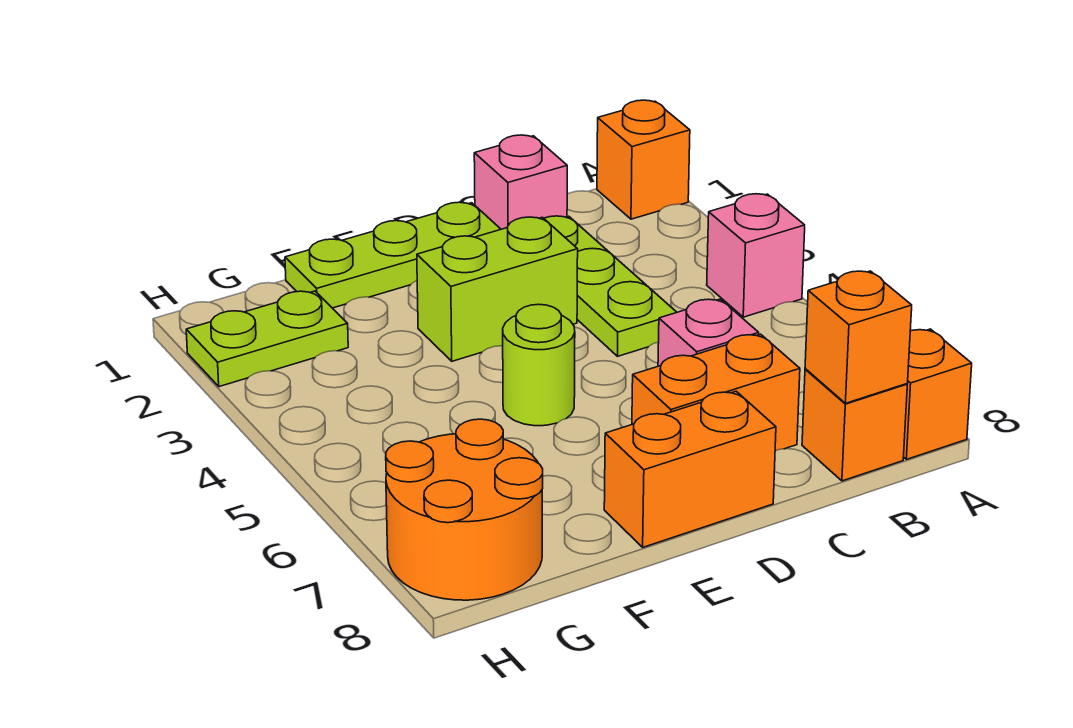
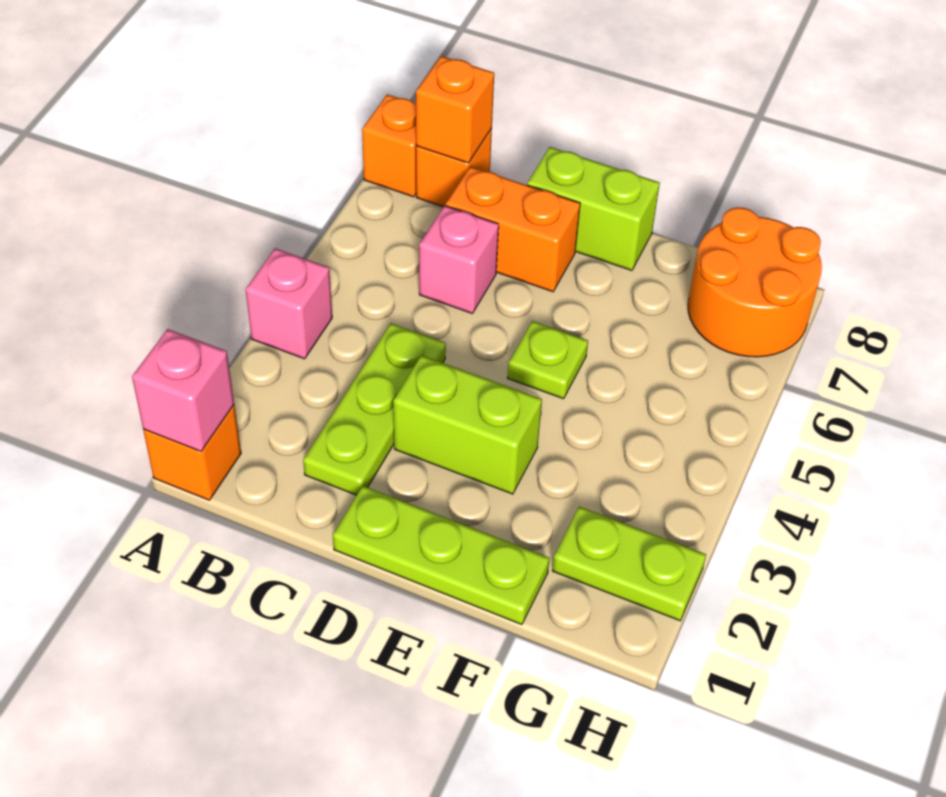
pink brick C1 level 1 -> pink brick A1 level 2
orange brick D8:E8 level 1 -> lime brick D8:E8 level 1
lime round brick E5 level 1 -> lime plate E5 level 1

